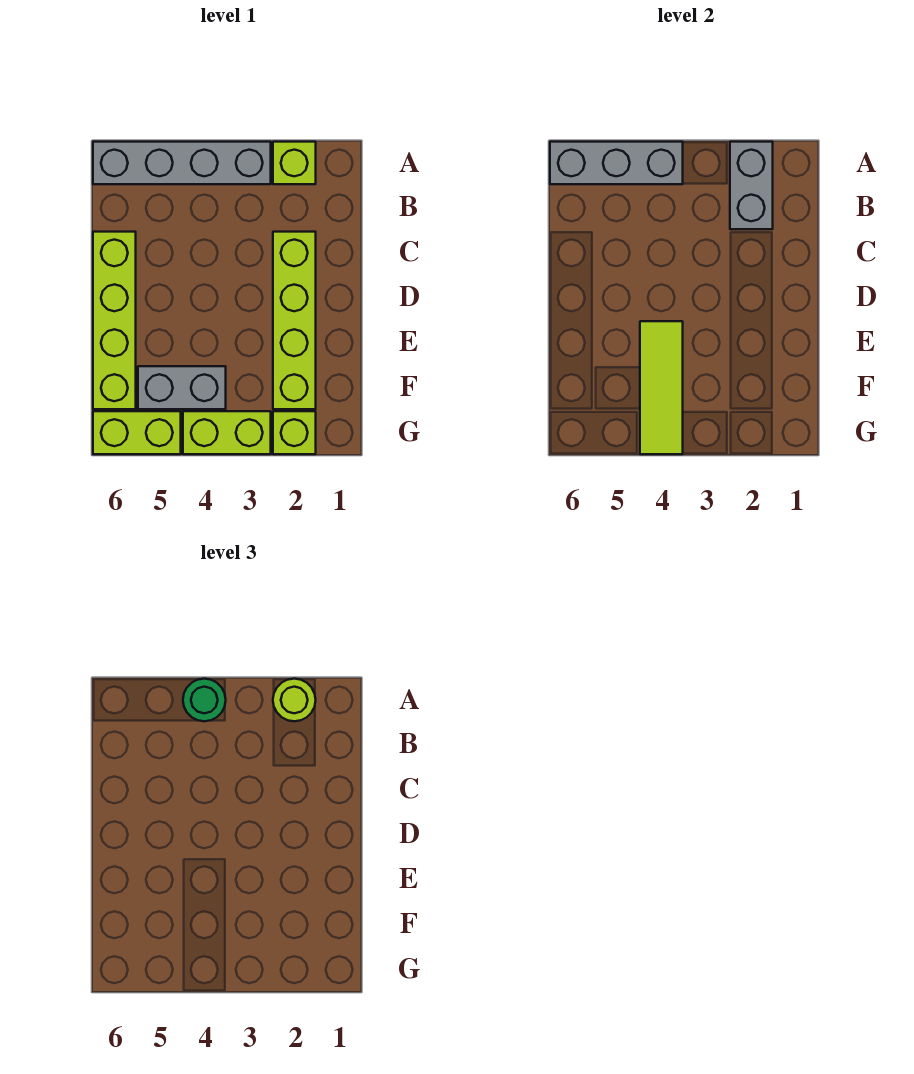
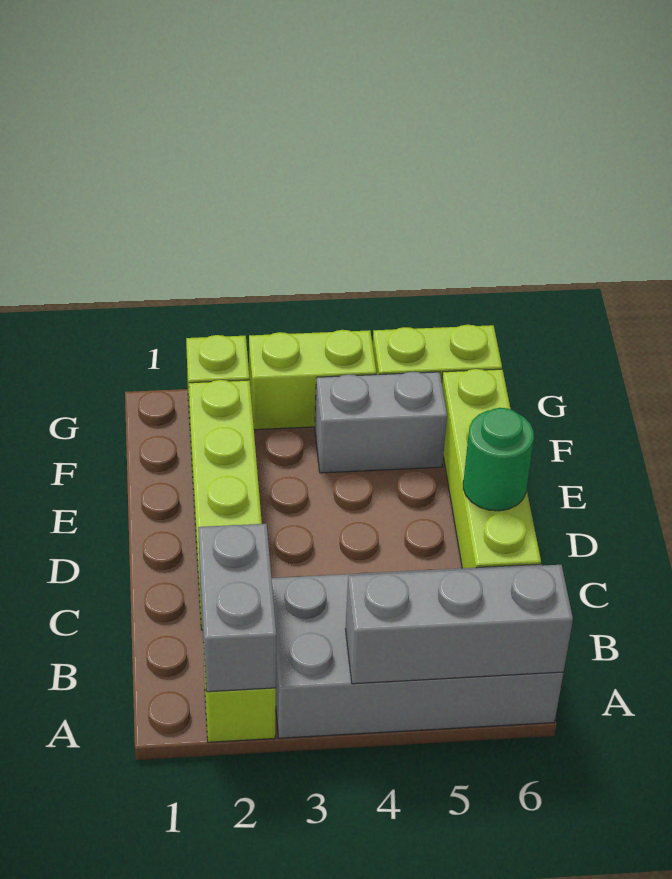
lime round brick A2 level 3 -> none
grey brick A3:A6 level 1 -> grey brick A3:B6 level 1
green round brick A4 level 3 -> green round brick D6 level 2
lime tile E4:G4 level 2 -> none

